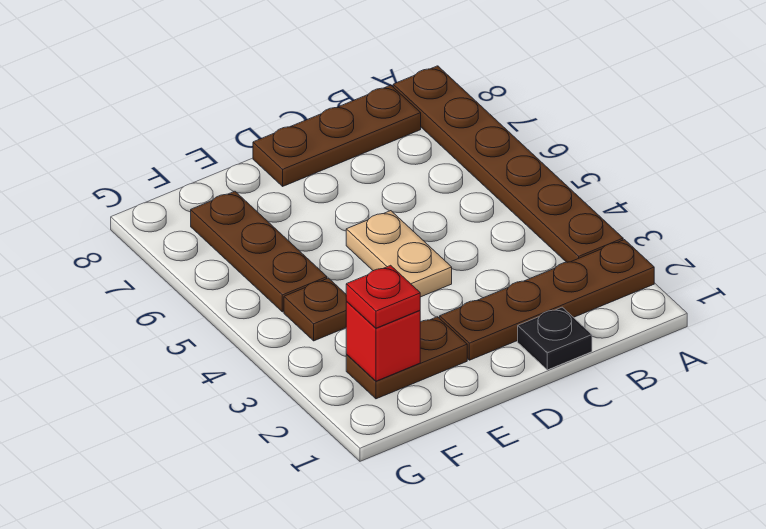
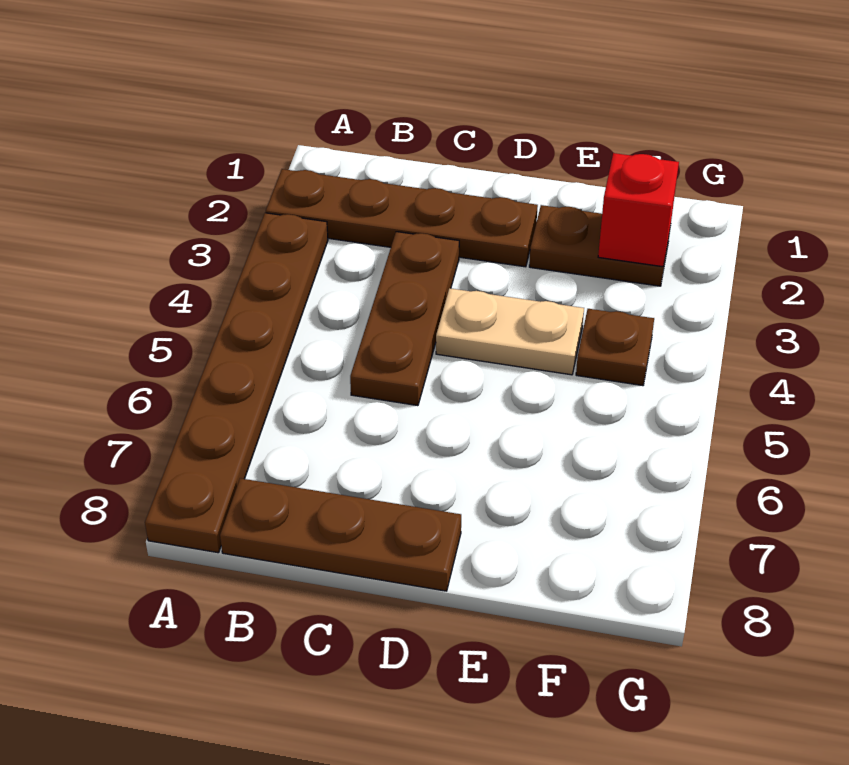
black plate C1 level 1 -> none
tan plate D4:D5 level 1 -> tan plate D4:E4 level 1
red plate F2 level 3 -> none
brown plate F5:F7 level 1 -> brown plate C3:C5 level 1

